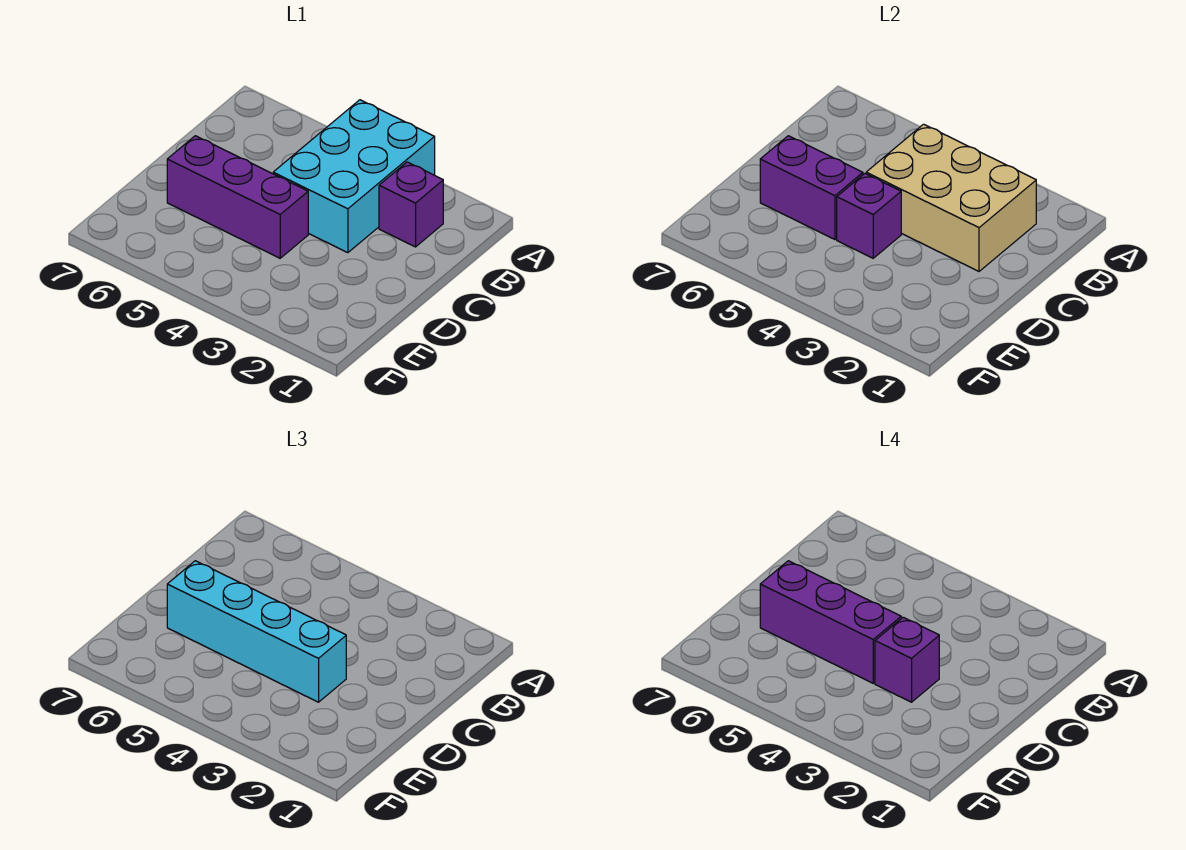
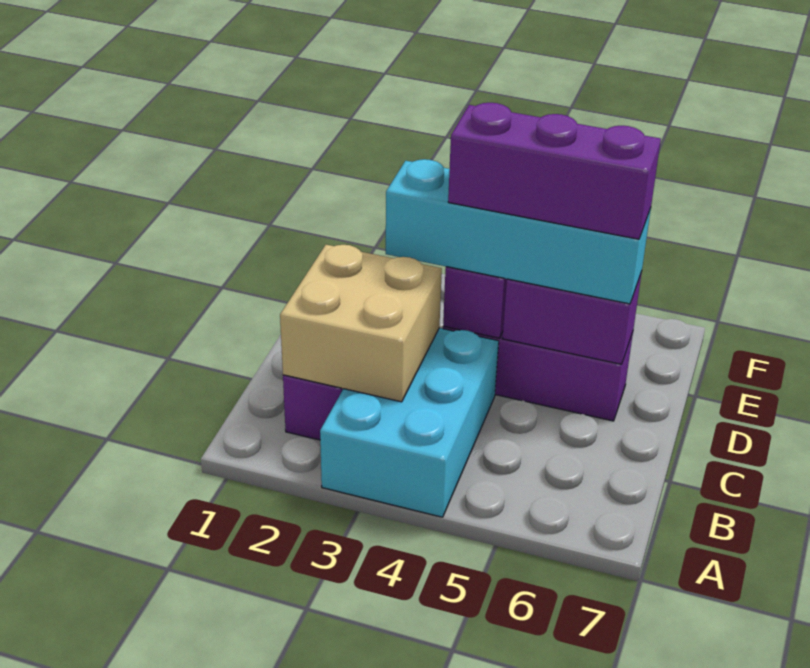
tan brick B2:C4 level 2 -> tan brick B2:C3 level 2
purple brick D3 level 4 -> none

